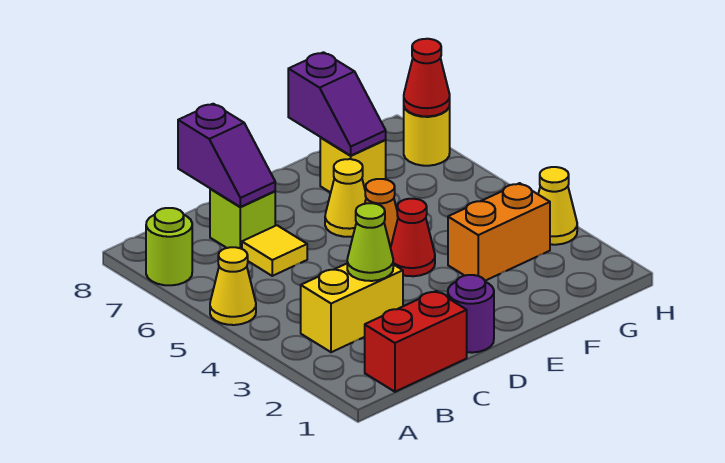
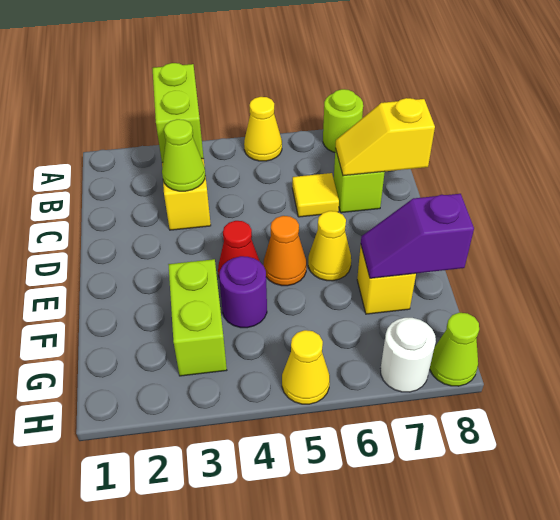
none -> lime brick A3:B3 level 2
red brick B1:C1 level 1 -> none
purple slope C7:C8 level 2 top 8 -> yellow slope C7:C8 level 2 top 8
purple round brick D1 level 1 -> purple round brick F4 level 1
orange brick F3:G3 level 1 -> lime brick F3:G3 level 1
yellow cone H3 level 1 -> yellow cone H5 level 1
yellow round brick H7 level 1 -> white round brick H7 level 1
red cone H7 level 2 -> none
none -> lime cone H8 level 1

